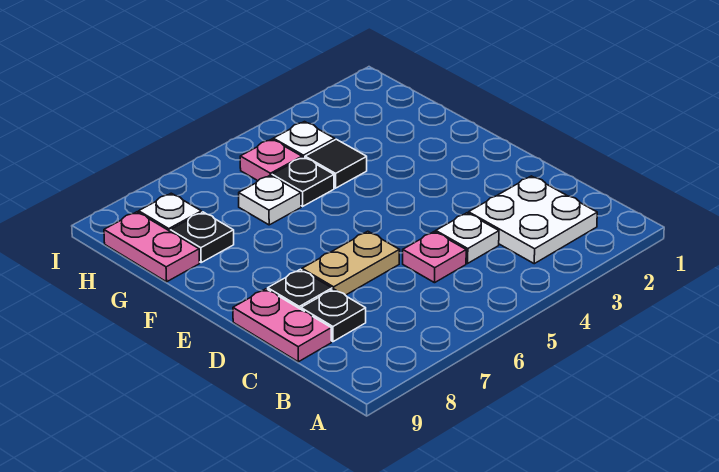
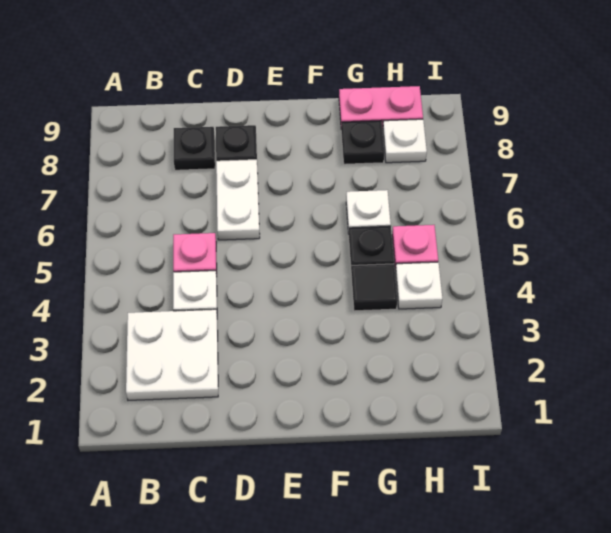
pink plate C9:D9 level 1 -> none
tan plate D6:D7 level 1 -> white plate D6:D7 level 1

